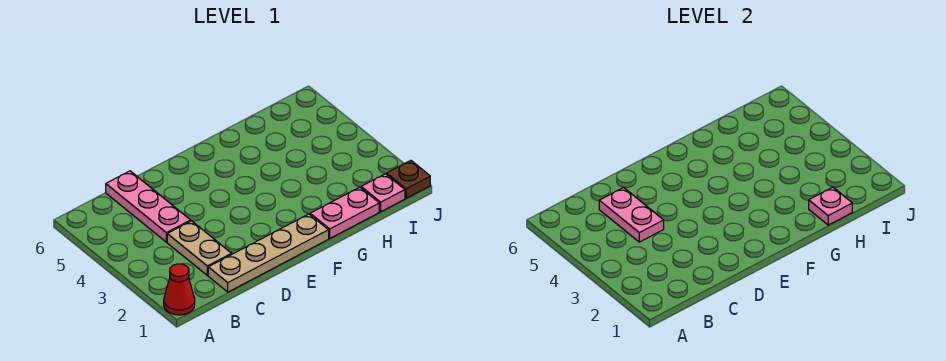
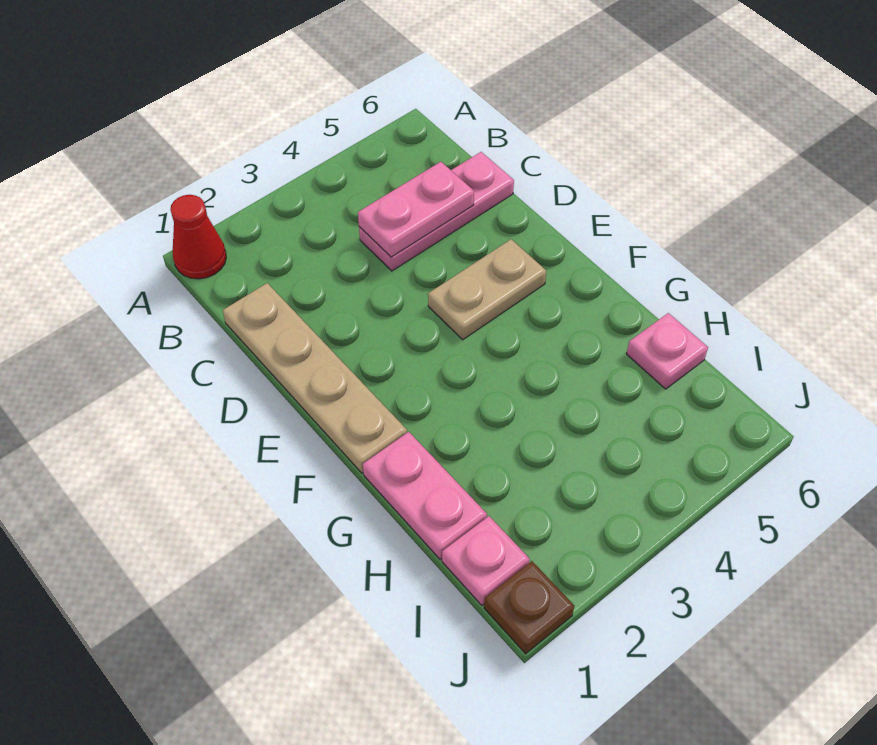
tan plate C2:C3 level 1 -> tan plate E4:E5 level 1
pink plate H1 level 2 -> pink plate H6 level 1

